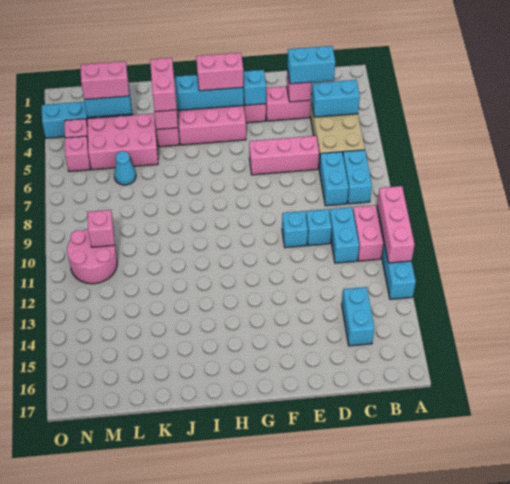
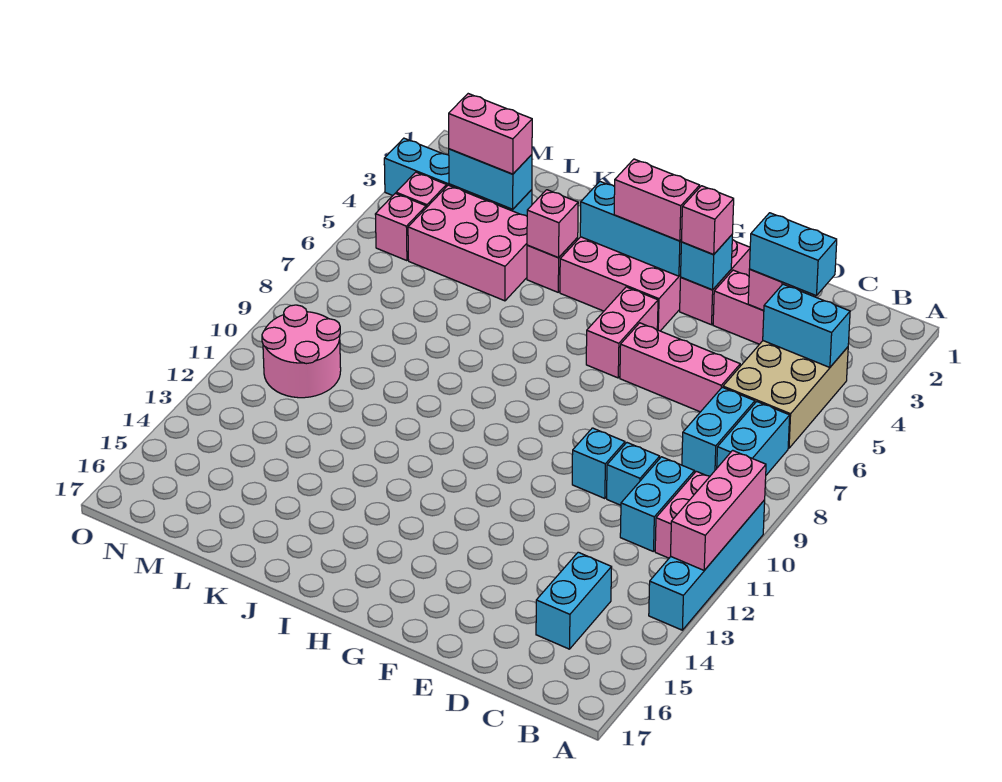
pink brick J3:J4 level 3 -> pink brick G5:G6 level 1
cyan cone L6 level 1 -> none
pink brick M10 level 2 -> pink brick F3 level 3

